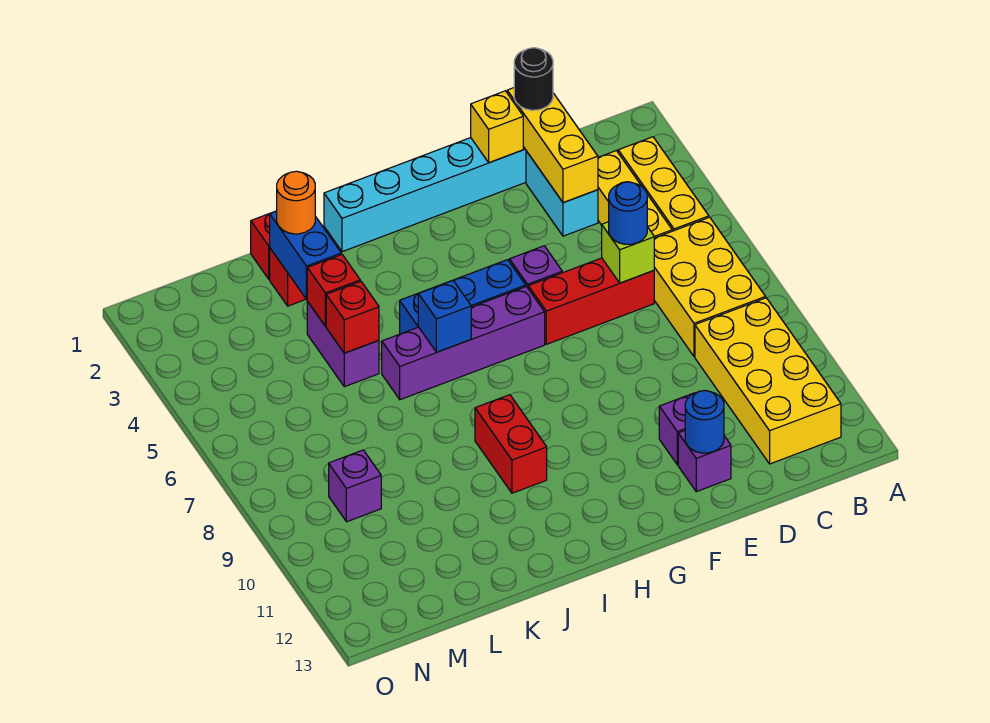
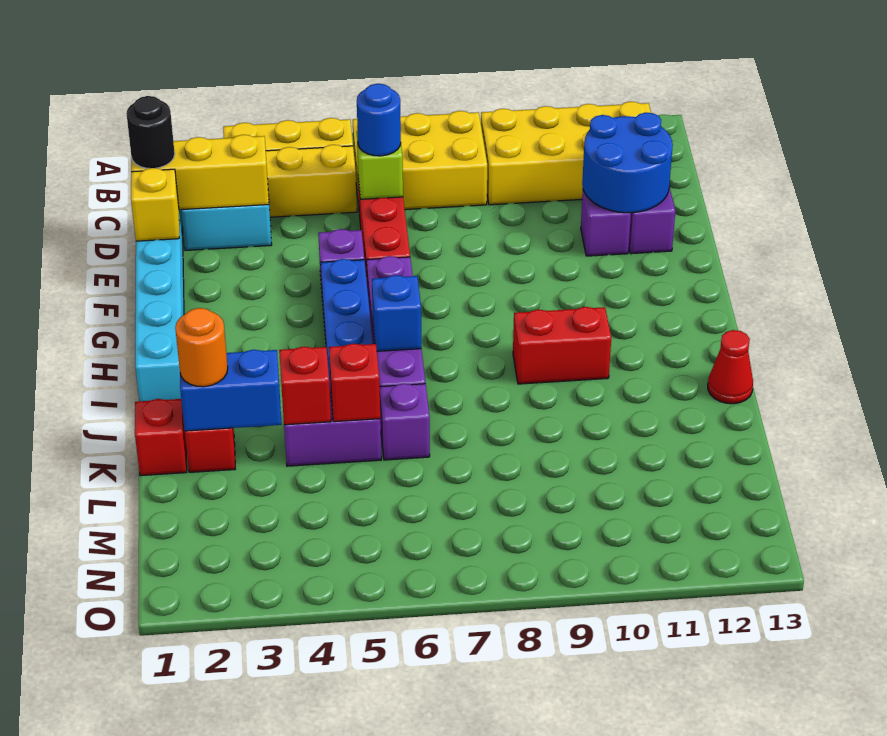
blue round brick E12 level 2 -> blue round brick D11:E12 level 2
none -> red cone J13 level 1
purple brick M9 level 1 -> purple brick K6 level 1

